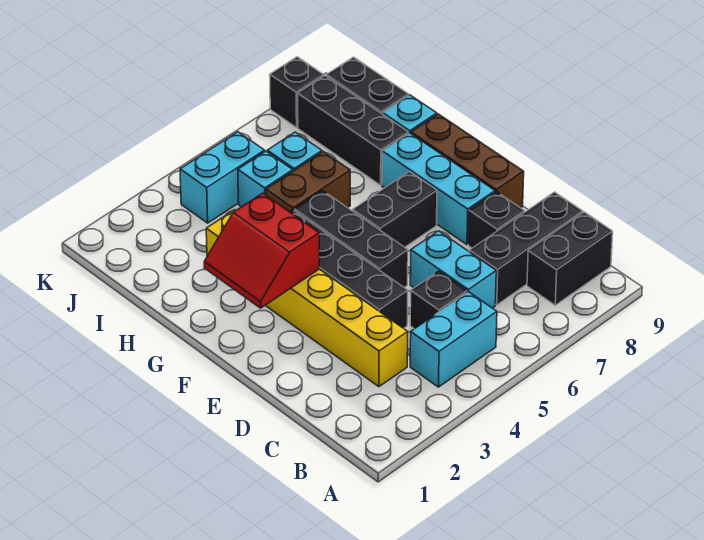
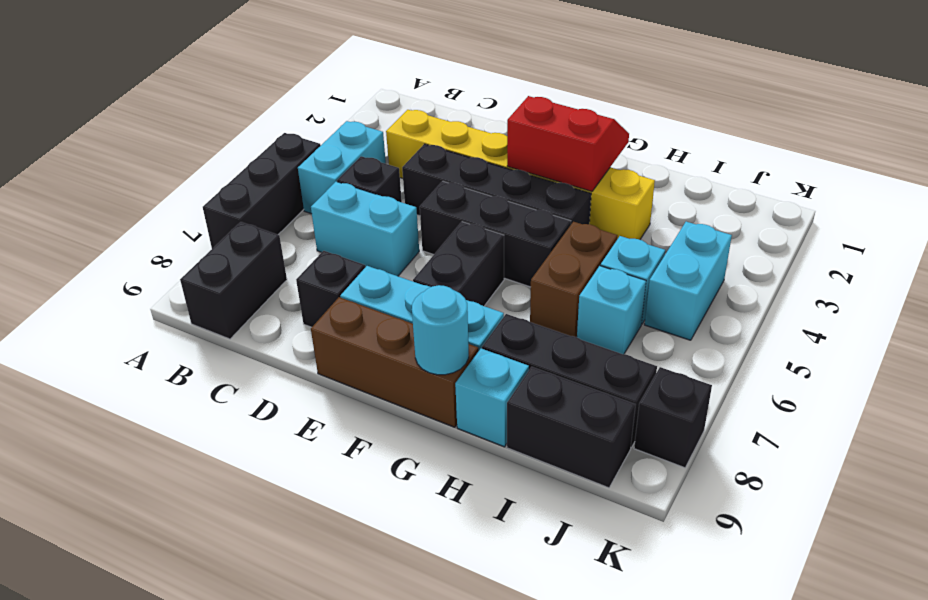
black brick C7:C9 level 1 -> black brick A5:A7 level 1
none -> cyan round brick G9 level 2

